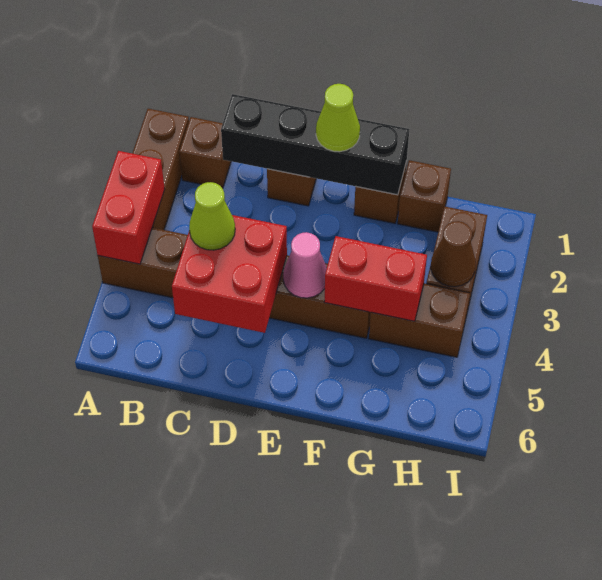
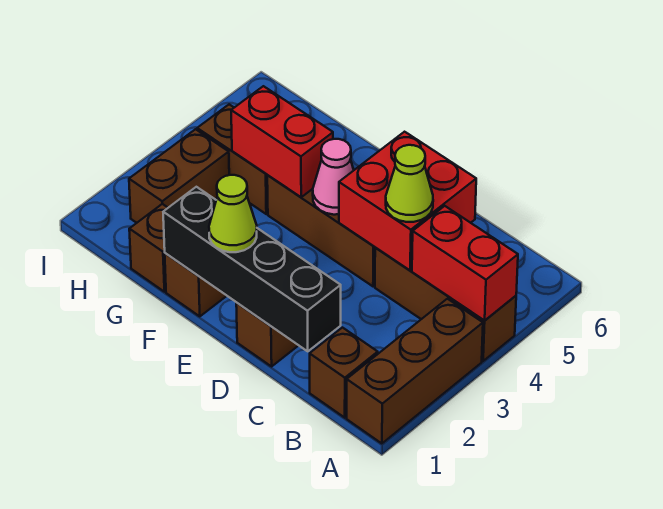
red brick A3:A4 level 2 -> red brick A4:B4 level 2
brown cone H3 level 2 -> none

